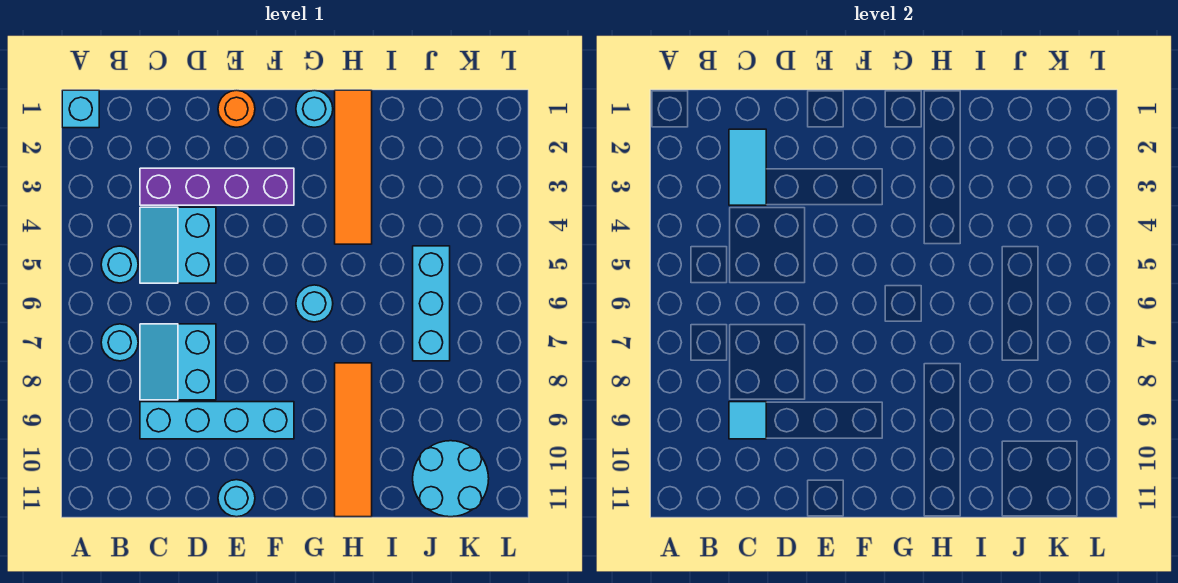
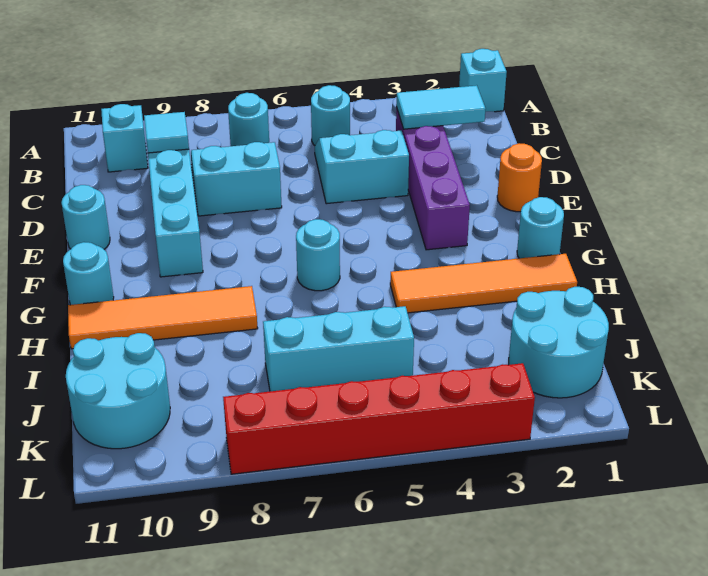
none -> cyan brick B10 level 1
none -> cyan round brick G11 level 1
none -> cyan round brick J1:K2 level 1
none -> red brick L3:L8 level 1

